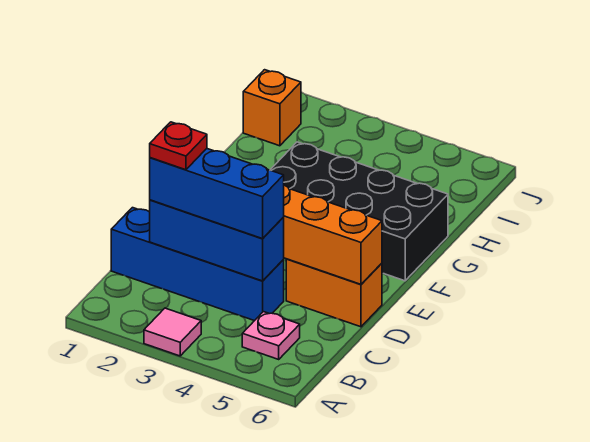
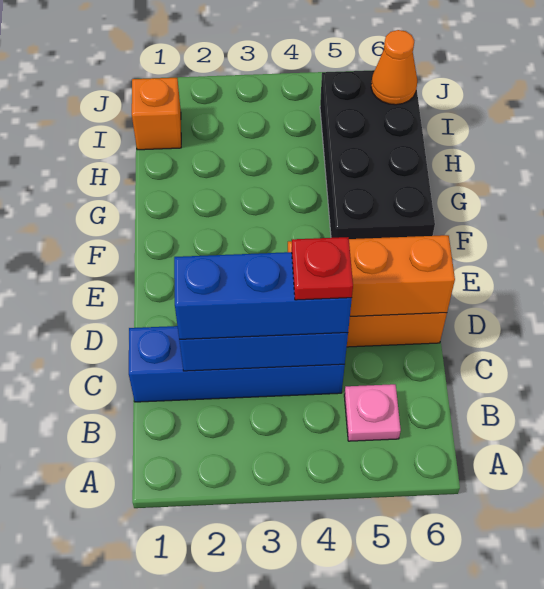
pink tile A3 level 1 -> none
red plate C2 level 4 -> red plate C4 level 4
black brick F3:G6 level 1 -> black brick F5:I6 level 1
none -> orange cone I6 level 2

